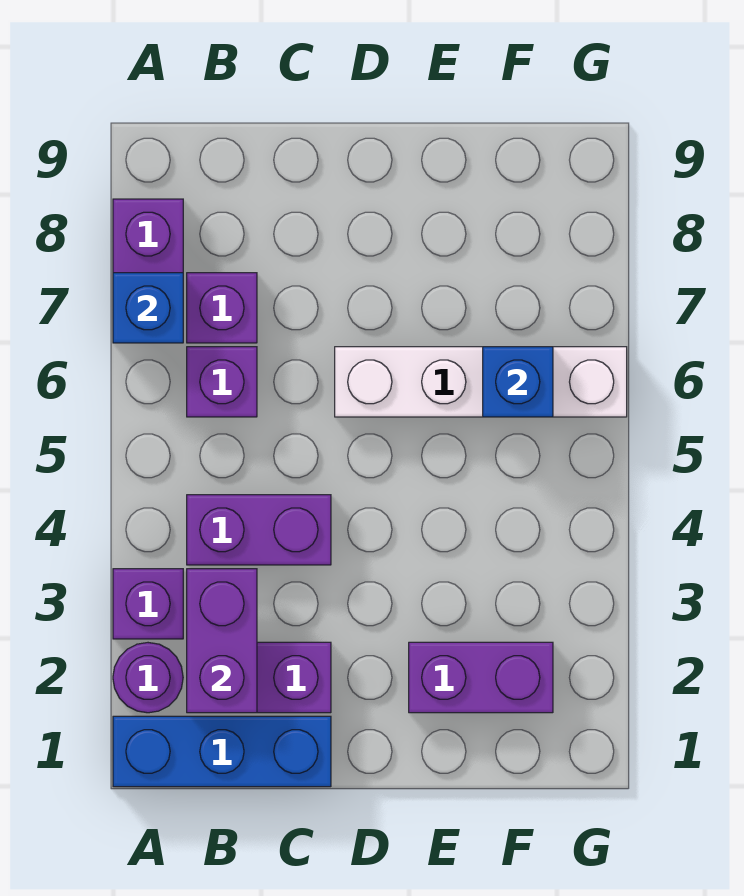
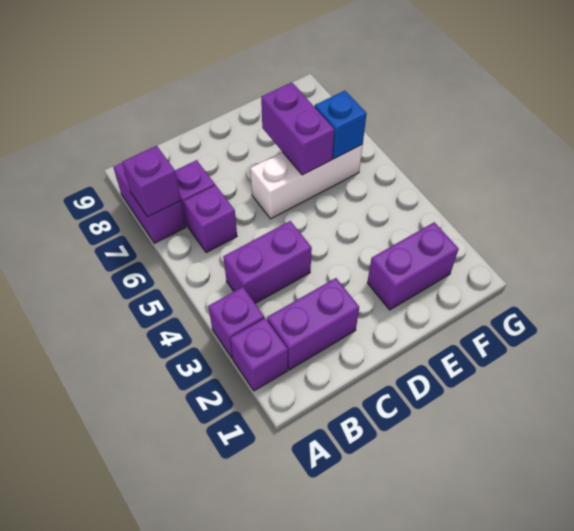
blue brick A1:C1 level 1 -> none
purple round brick A2 level 1 -> purple brick A2 level 1
blue brick A7 level 2 -> purple brick A7 level 2
purple brick B2:B3 level 2 -> purple brick E6:E7 level 2
white brick D6:G6 level 1 -> white brick D6:F6 level 1

